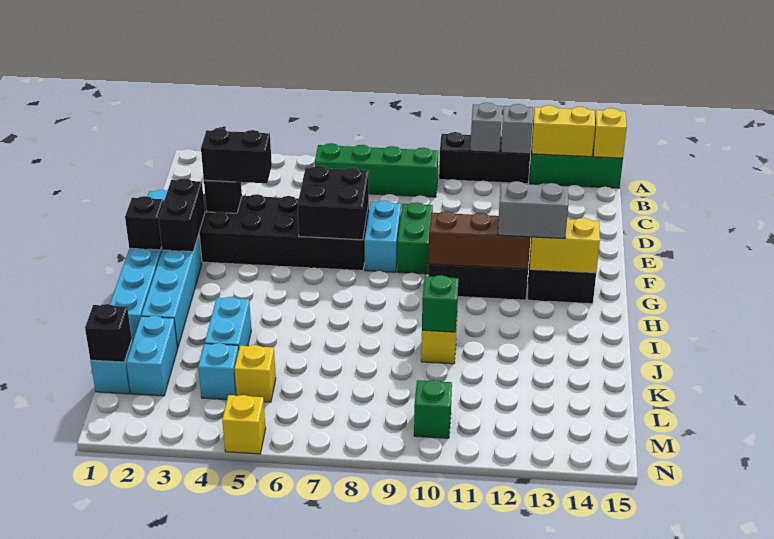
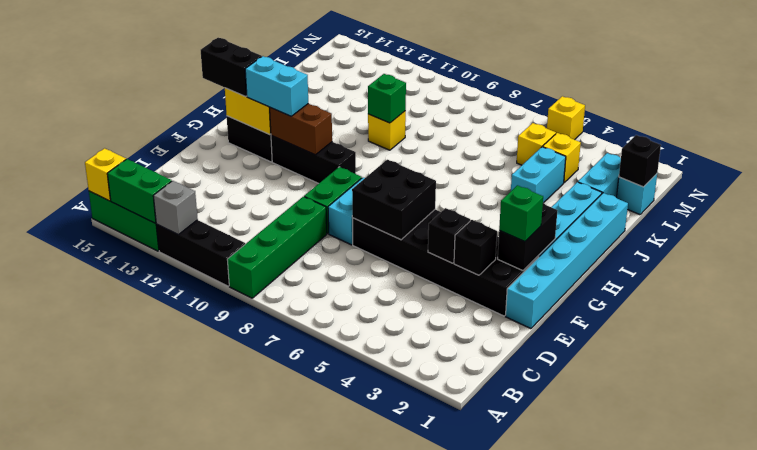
grey brick A11 level 2 -> none
yellow brick A13:A14 level 2 -> green brick A13:A14 level 2
green brick B6:B9 level 1 -> green brick A9:D9 level 1
black brick E3:E4 level 3 -> black brick G14:G15 level 3
black brick G1 level 2 -> black brick E4 level 2
brown brick G10:G12 level 2 -> brown brick G11:G12 level 2
grey brick G12:G13 level 3 -> cyan brick G12:G13 level 3
cyan brick L4 level 1 -> yellow brick L4 level 1
green brick M10 level 1 -> green brick F2 level 3

